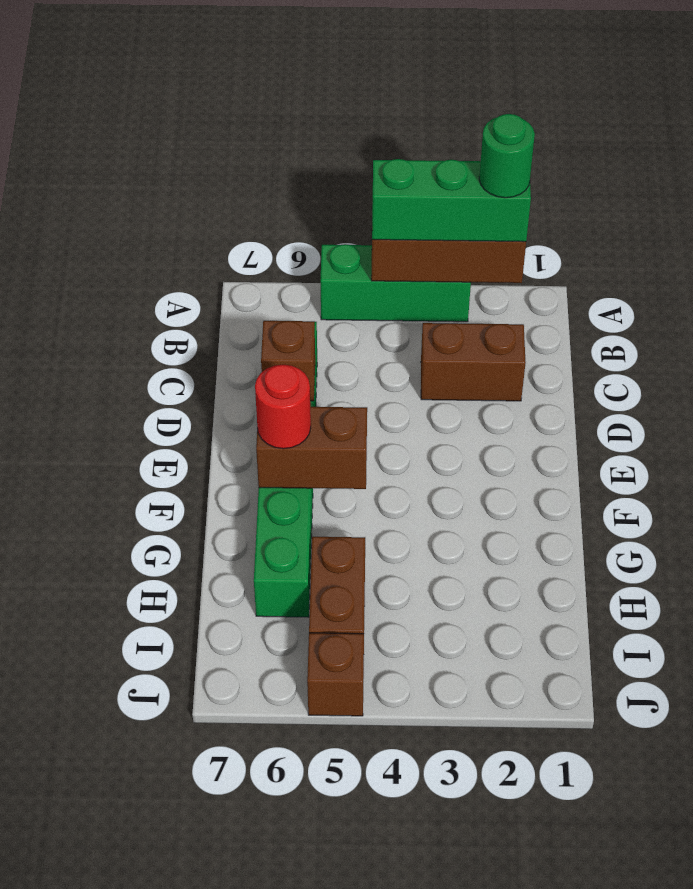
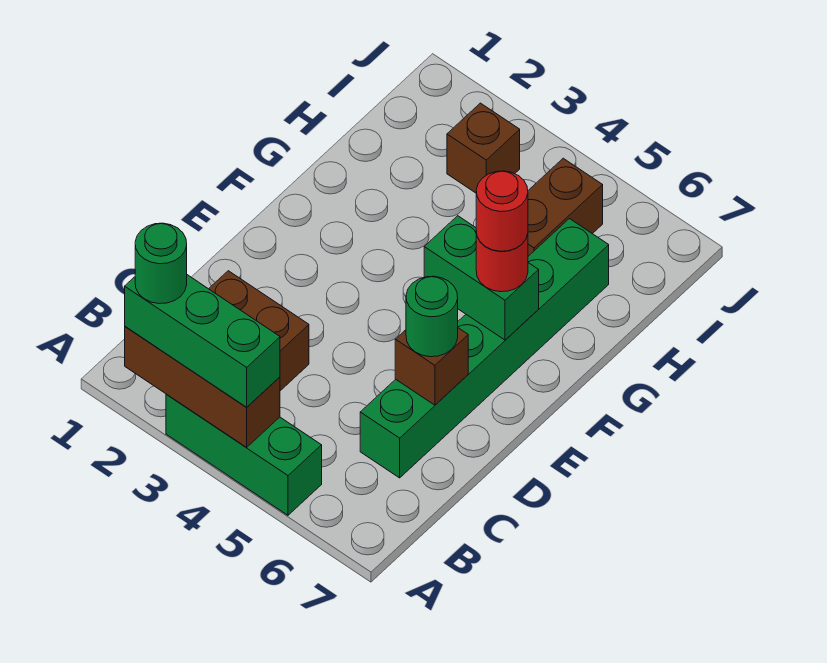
none -> green round brick D6 level 3
brown brick F5:F6 level 2 -> green brick F5:F6 level 2
none -> red round brick F6 level 4
brown brick J5 level 1 -> brown brick I3 level 1

